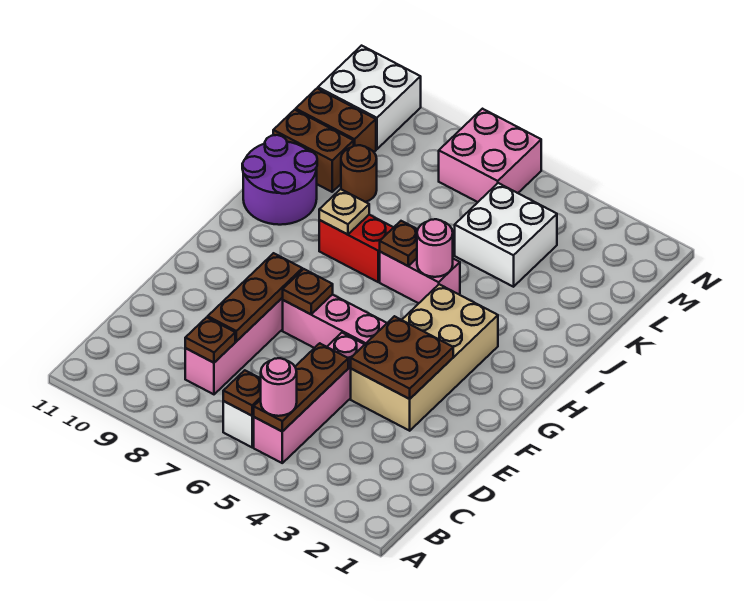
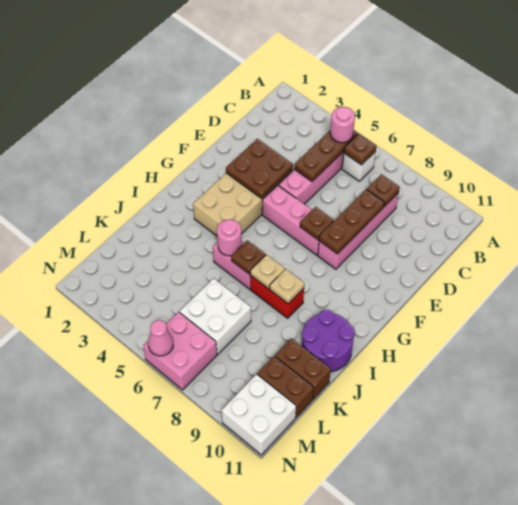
none -> tan plate I7 level 2
white brick K4:L5 level 1 -> white brick K6:L7 level 1
brown round brick K9 level 1 -> none
none -> pink cone N6 level 2

